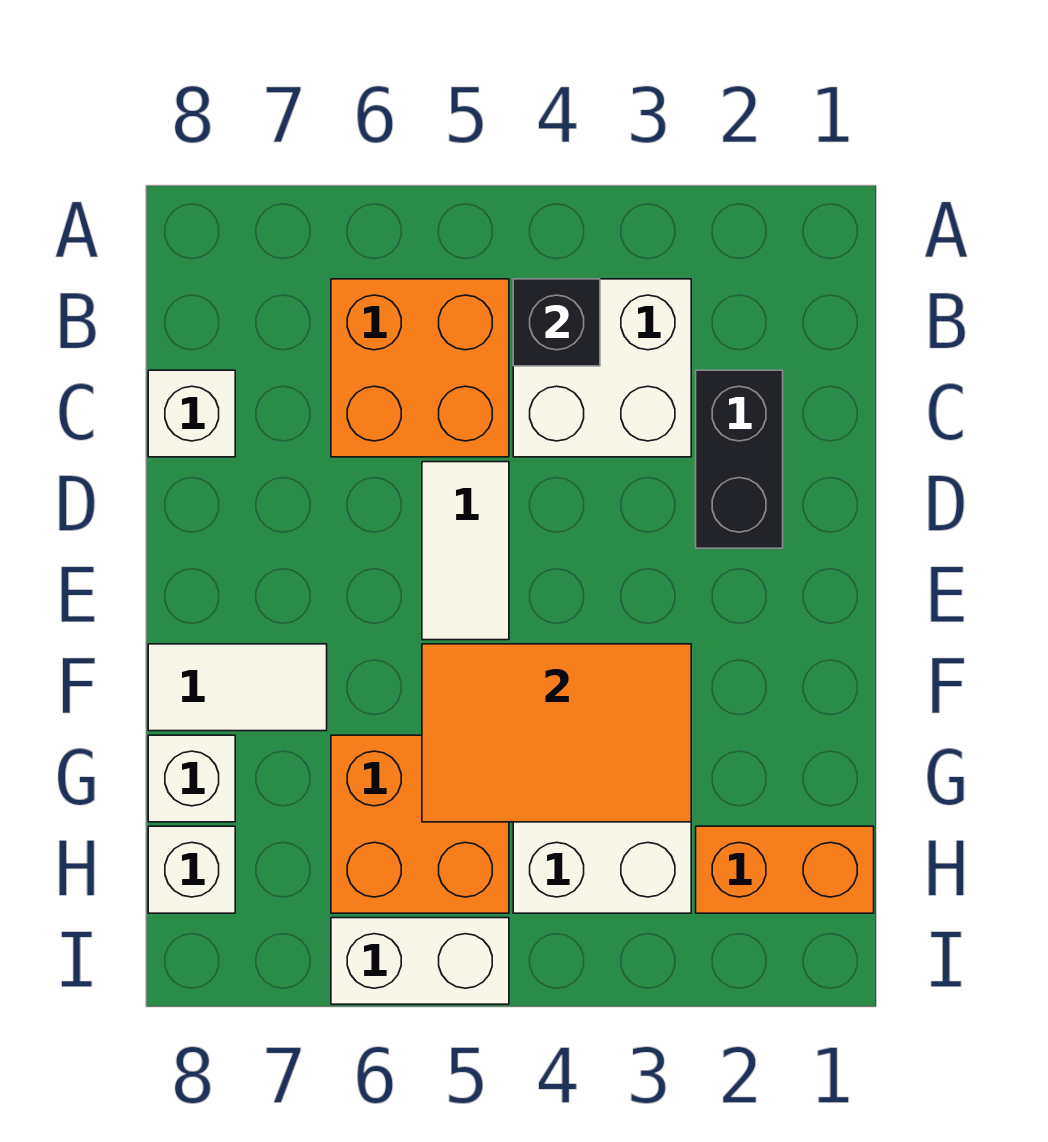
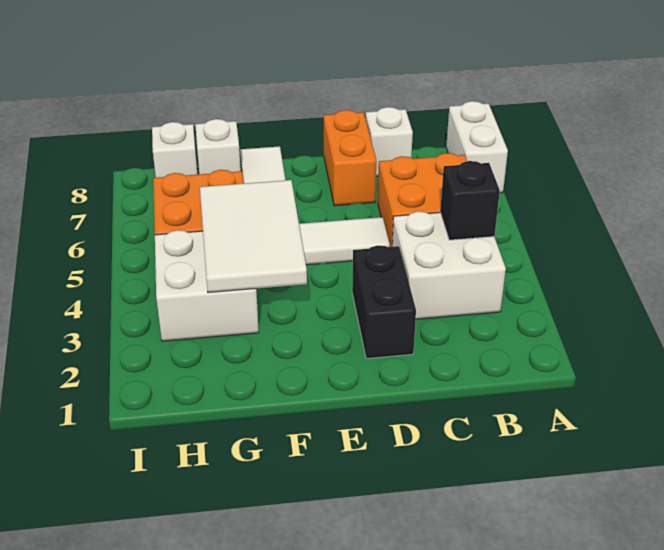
black brick C2:D2 level 1 -> black brick D2:D3 level 1
orange tile F3:G5 level 2 -> white tile F3:G5 level 2
orange brick H1:H2 level 1 -> orange brick D7:D8 level 1
white brick I5:I6 level 1 -> white brick A7:A8 level 1

